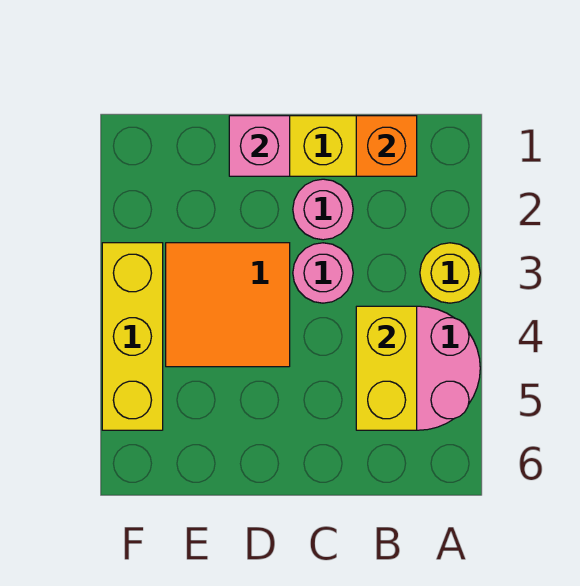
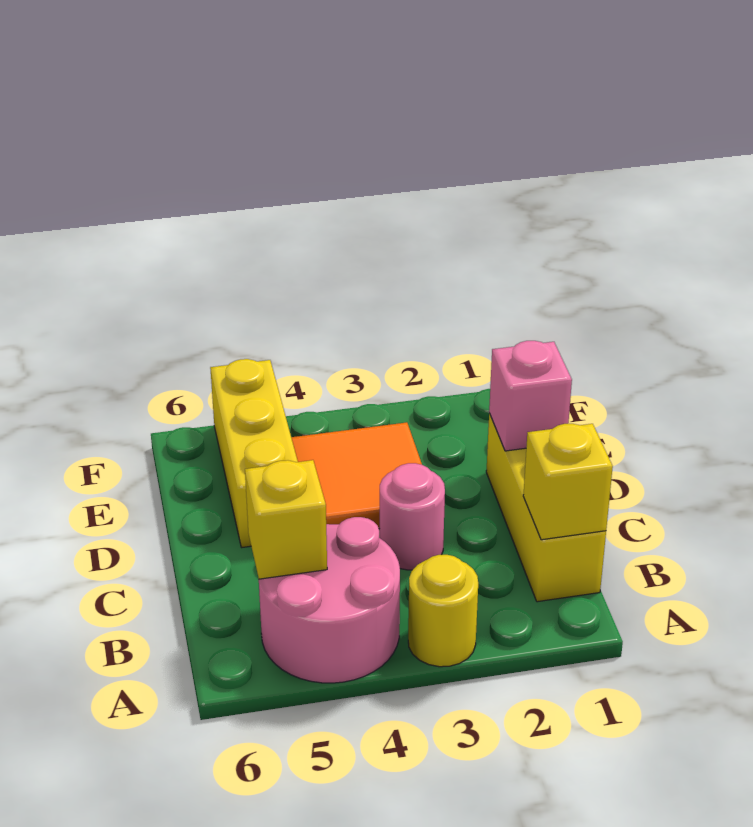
orange brick B1 level 2 -> yellow brick B1 level 2
yellow brick B4:B5 level 2 -> yellow brick B5 level 2
pink round brick C2 level 1 -> none
yellow brick F3:F5 level 1 -> yellow brick D5:F5 level 1

